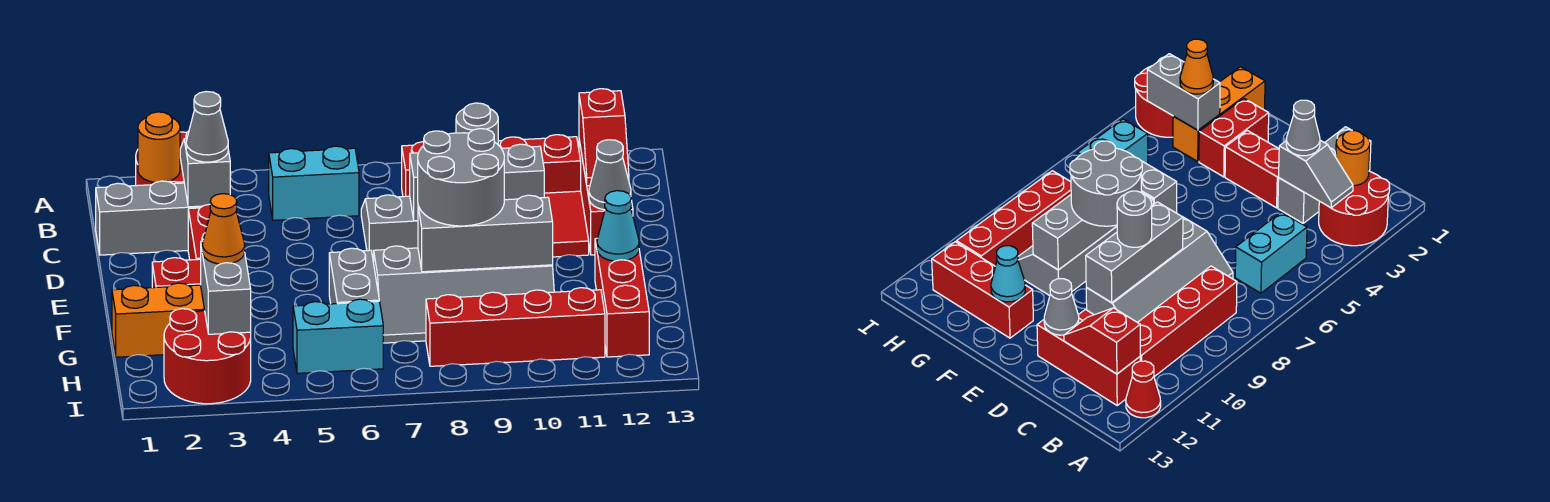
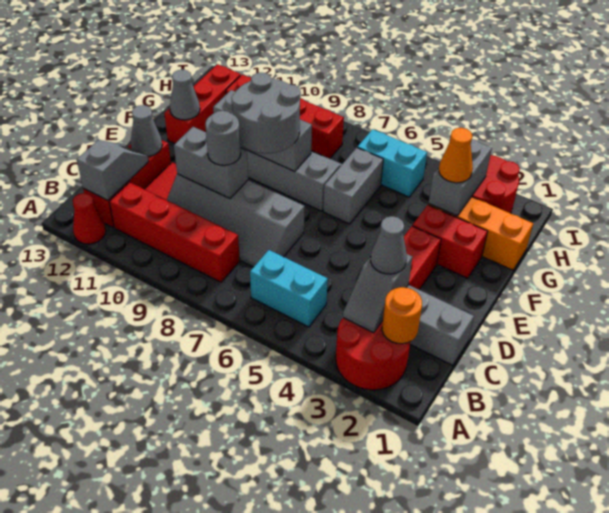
red slope B12:C12 level 2 top B -> grey slope B12:C12 level 2 top B
grey brick D8:D10 level 2 -> grey brick D9:D10 level 2
cyan cone F12 level 2 -> grey cone F12 level 2

